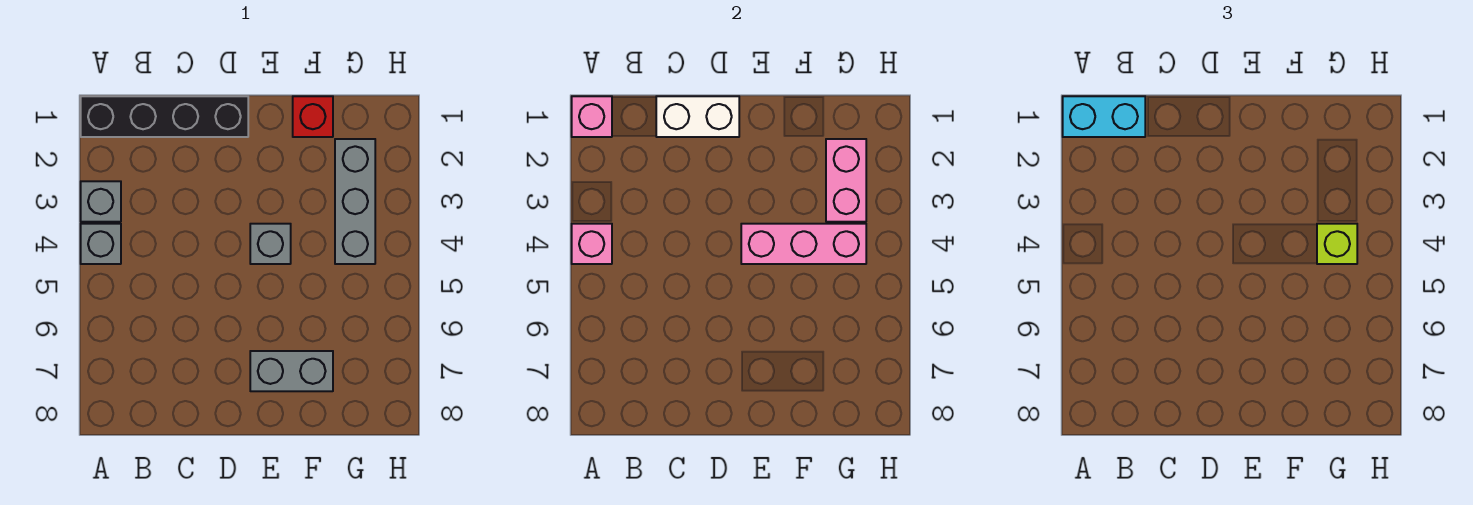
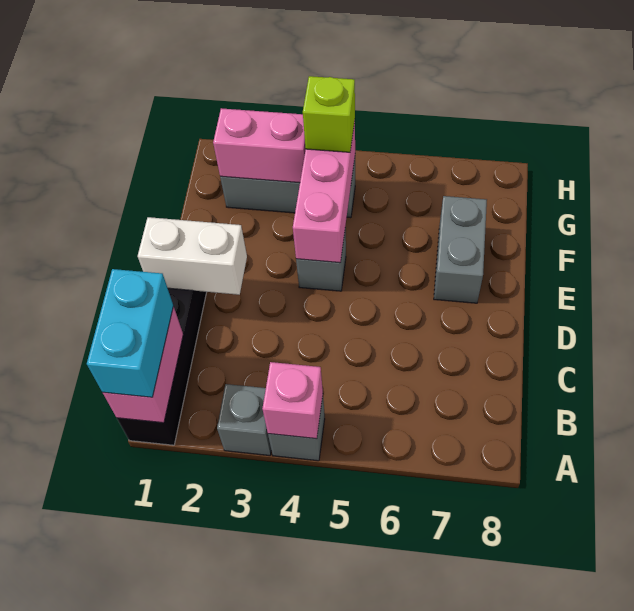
pink brick A1 level 2 -> pink brick A1:B1 level 2
white brick C1:D1 level 2 -> white brick D1:D2 level 2
red brick F1 level 1 -> none

